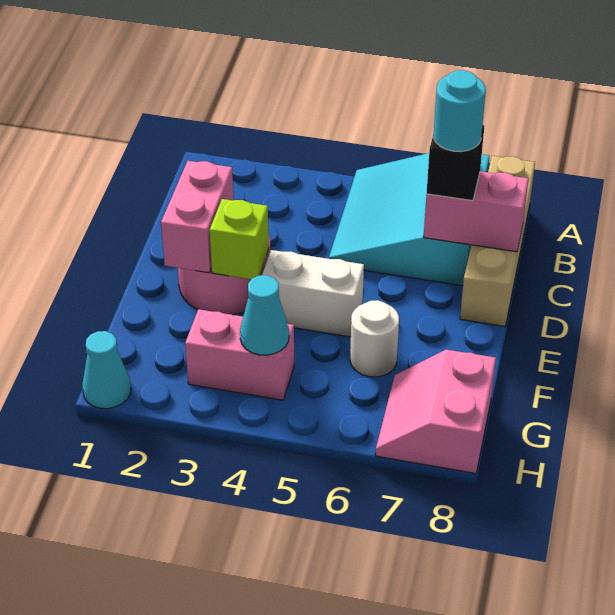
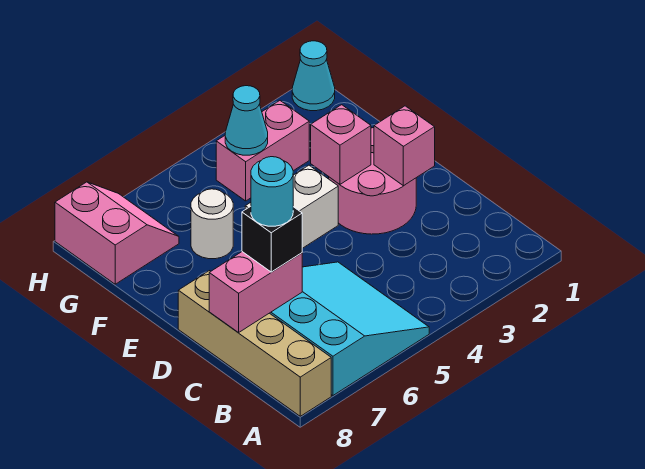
pink brick D2:E2 level 2 -> pink brick D2 level 2
lime brick E3 level 2 -> pink brick E3 level 2

